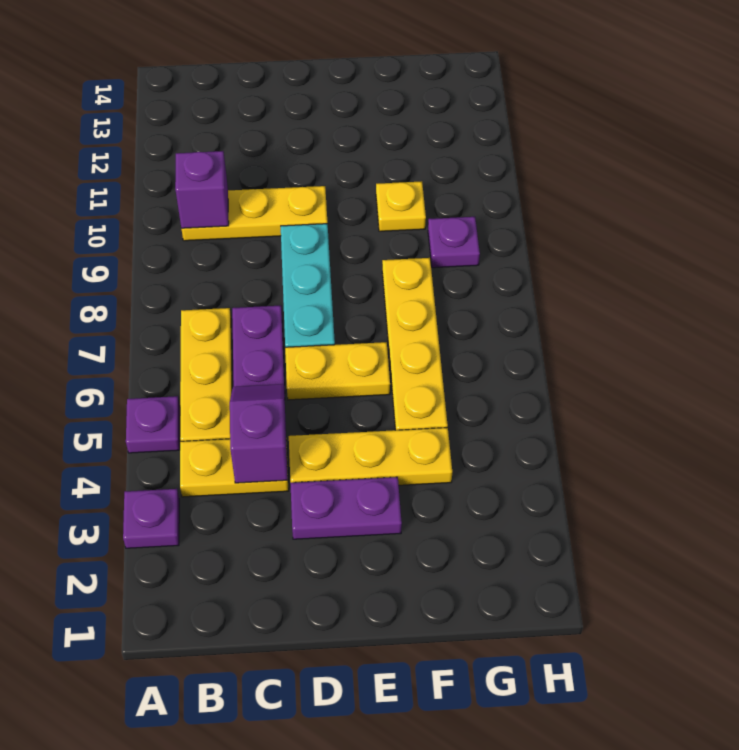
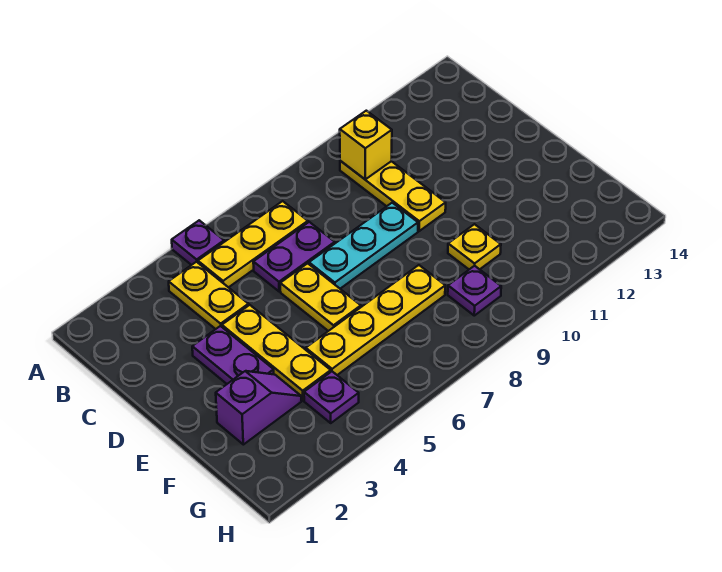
purple plate A3 level 1 -> purple plate G4 level 1
purple brick B10 level 2 -> yellow brick B10 level 2
purple slope C4:C5 level 2 top 4 -> purple slope F2:F3 level 1 top 2

